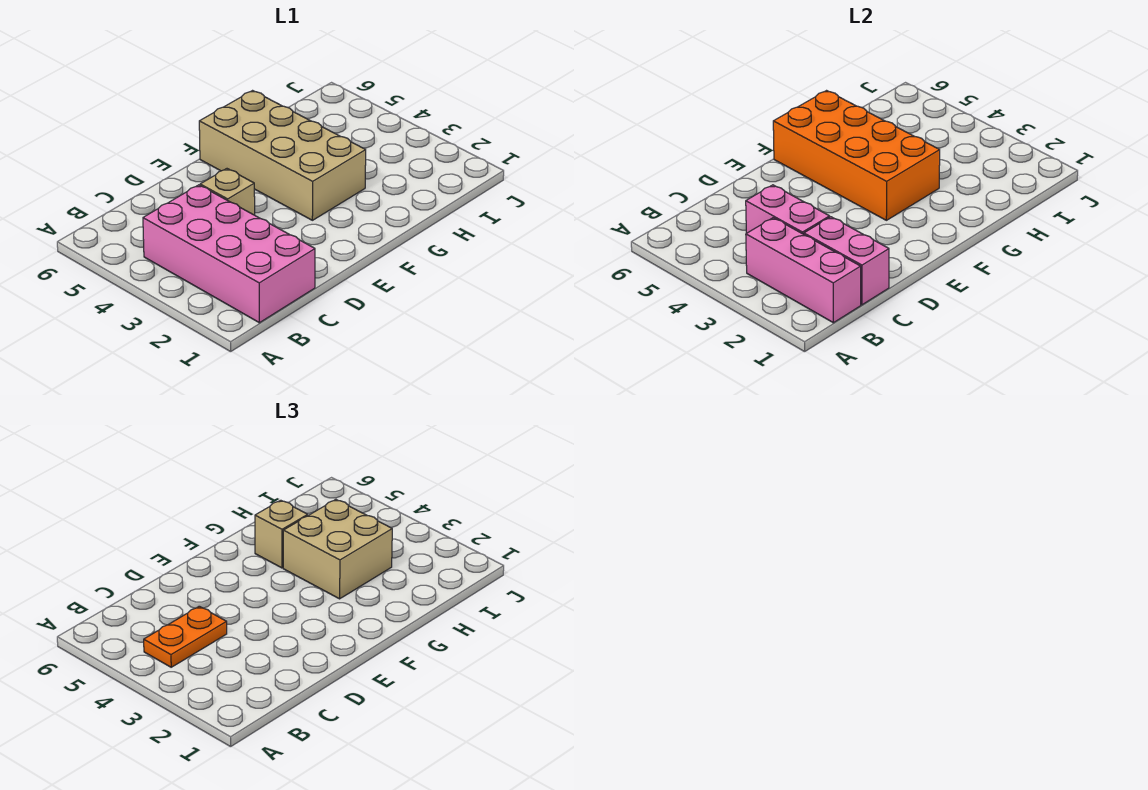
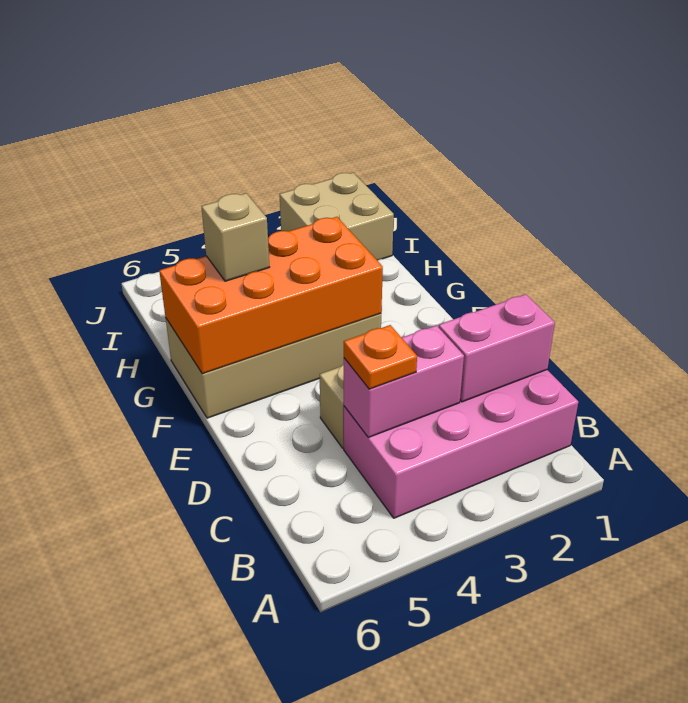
pink brick B1:B3 level 2 -> none
orange plate B4:C4 level 3 -> orange plate C4 level 3
tan brick G3:H4 level 3 -> tan brick I1:J2 level 1

